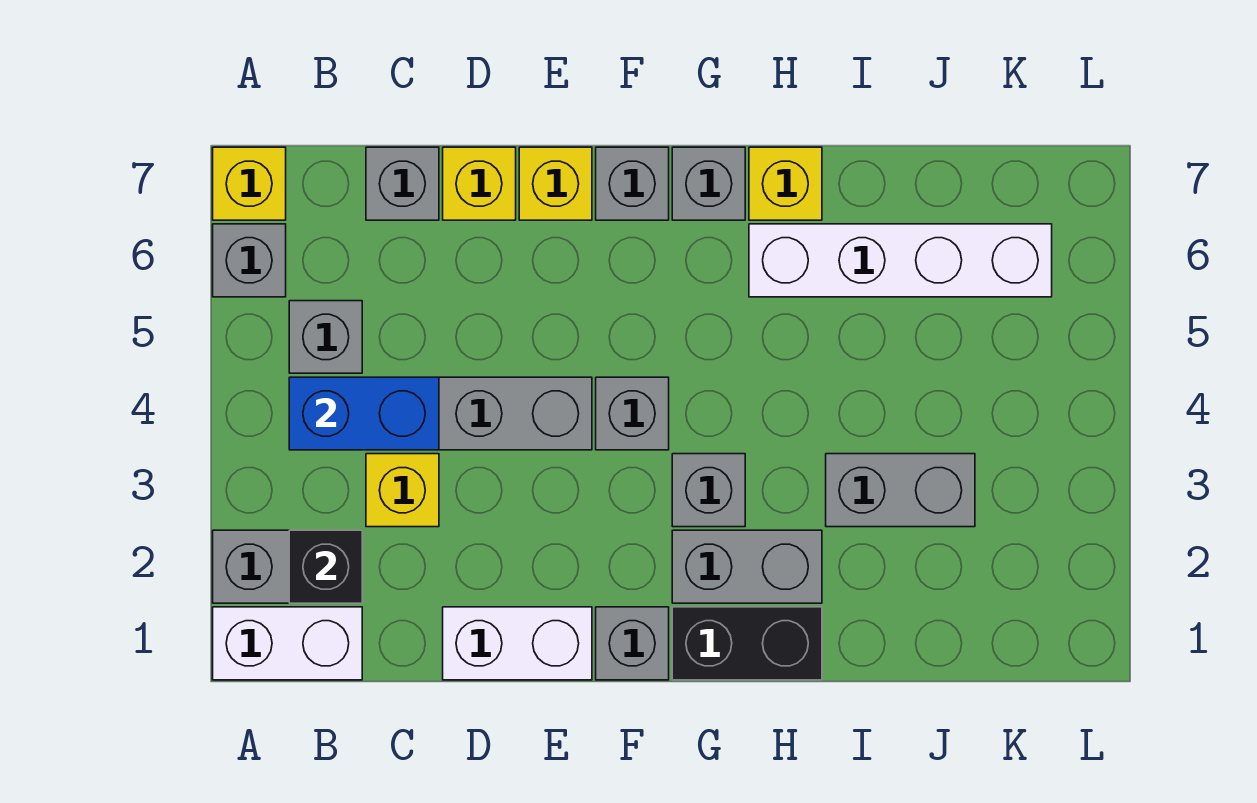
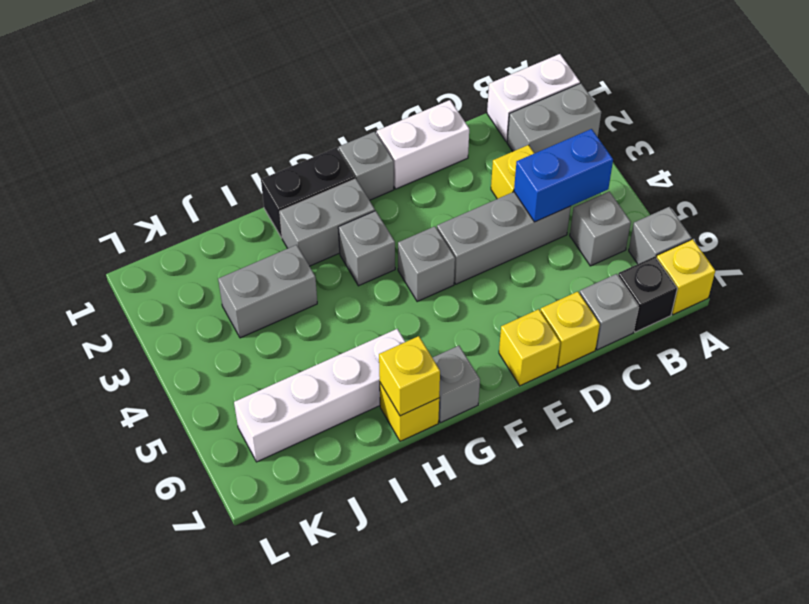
black brick B2 level 2 -> black brick B7 level 1
grey brick F7 level 1 -> none
none -> yellow brick H7 level 2

